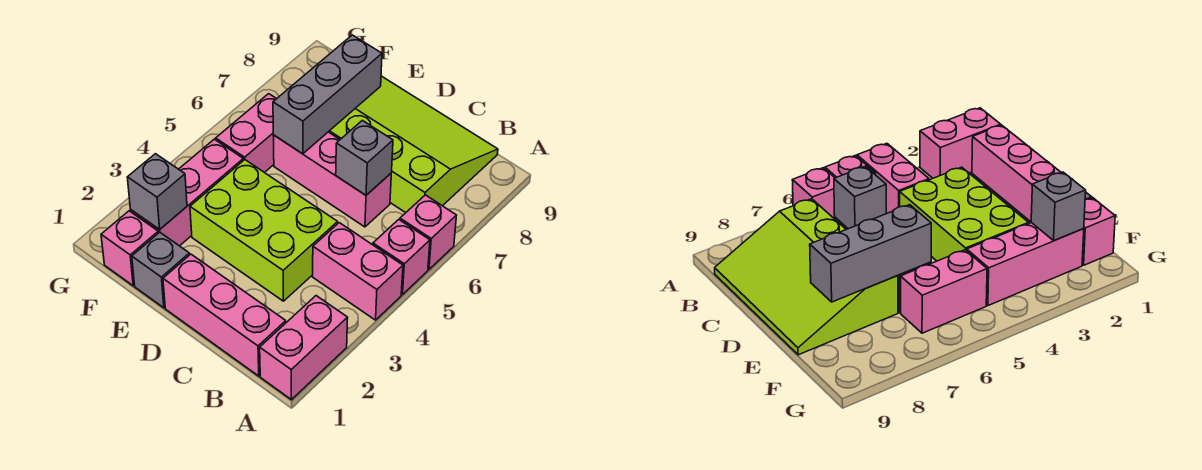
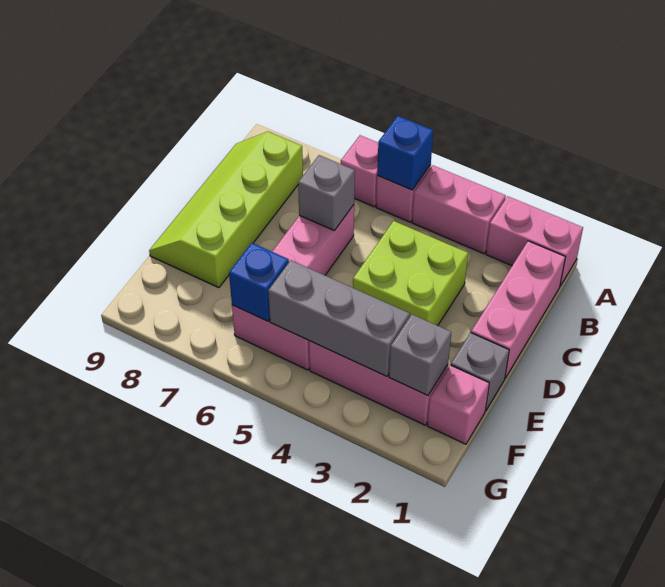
pink brick A4:B4 level 1 -> pink brick A3:A4 level 1
none -> blue brick A5 level 2
lime slope B7:E9 level 1 top 7 -> lime slope B8:E9 level 1 top 8
lime brick C3:E4 level 1 -> lime brick C3:D4 level 1
grey brick E6:E8 level 2 -> grey brick F3:F5 level 2
none -> blue brick F6 level 2

